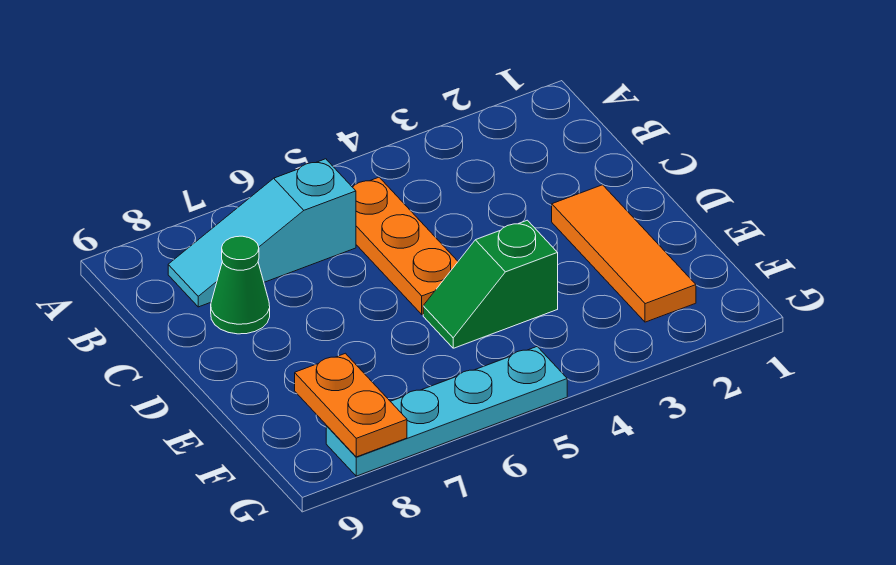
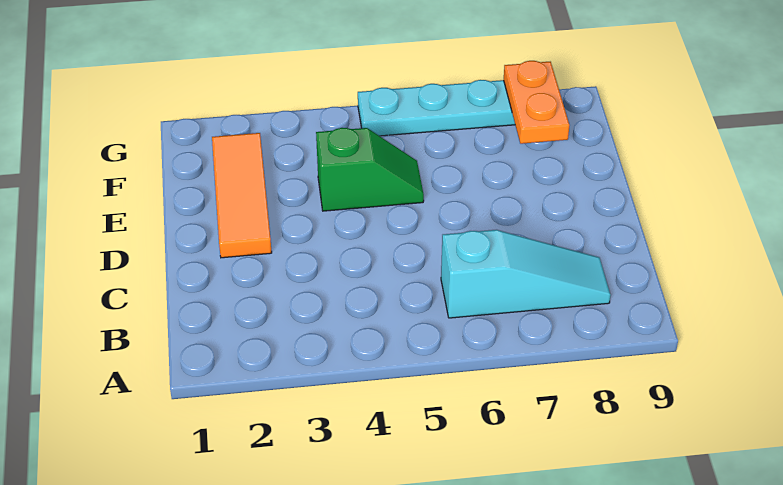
orange plate B5:D5 level 1 -> none
green cone C8 level 1 -> none

